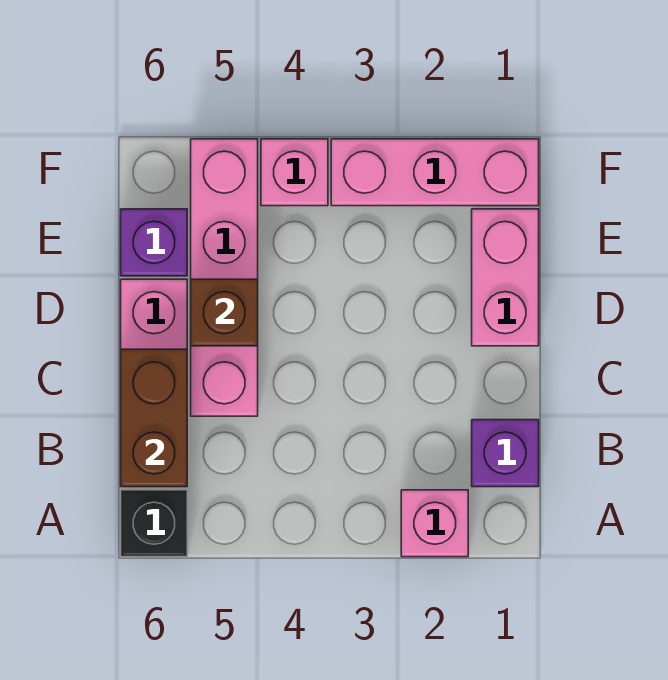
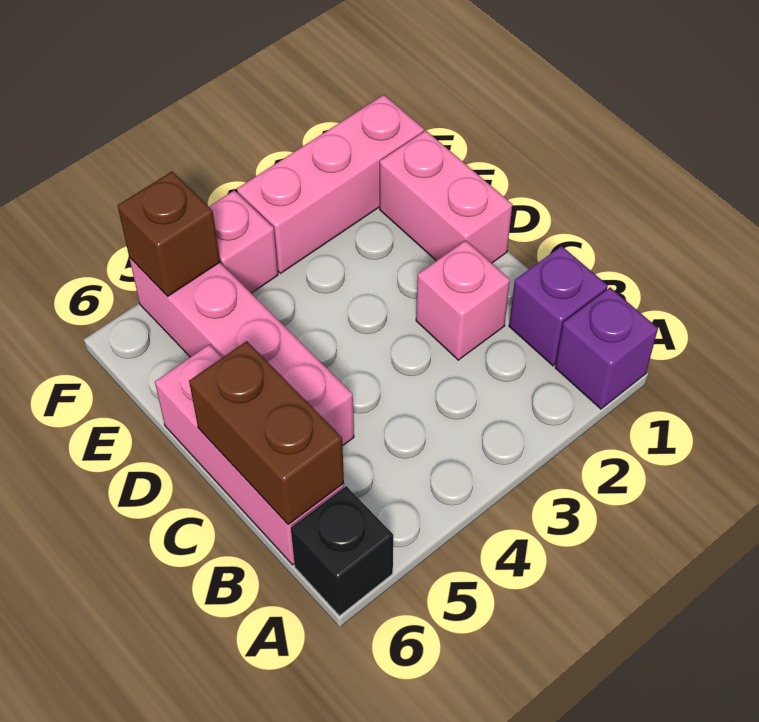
pink brick A2 level 1 -> pink brick C2 level 1
brown brick D5 level 2 -> brown brick F5 level 2
purple brick E6 level 1 -> purple brick A1 level 1

